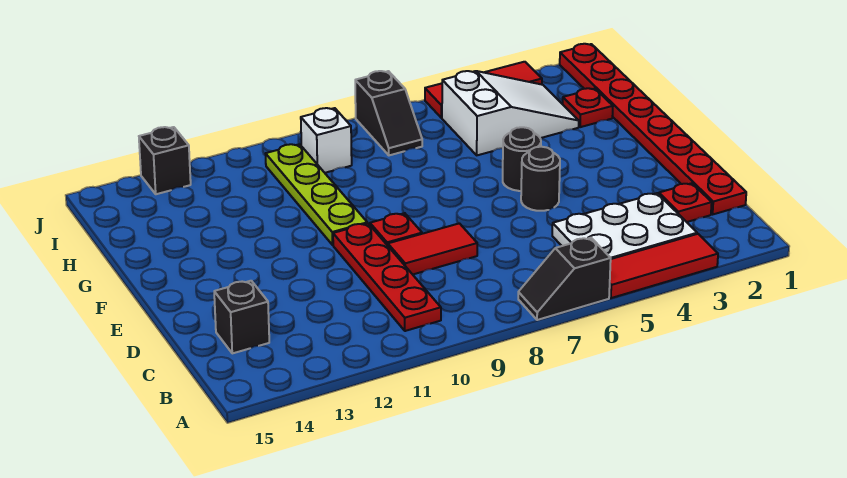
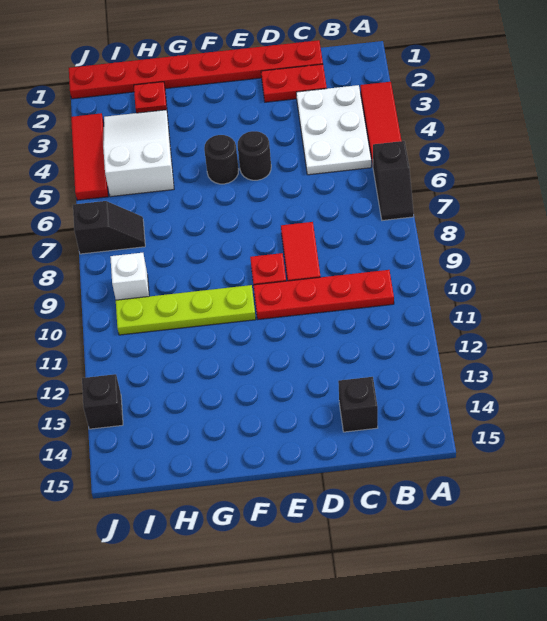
red plate C2 level 1 -> red plate C2:D2 level 1

